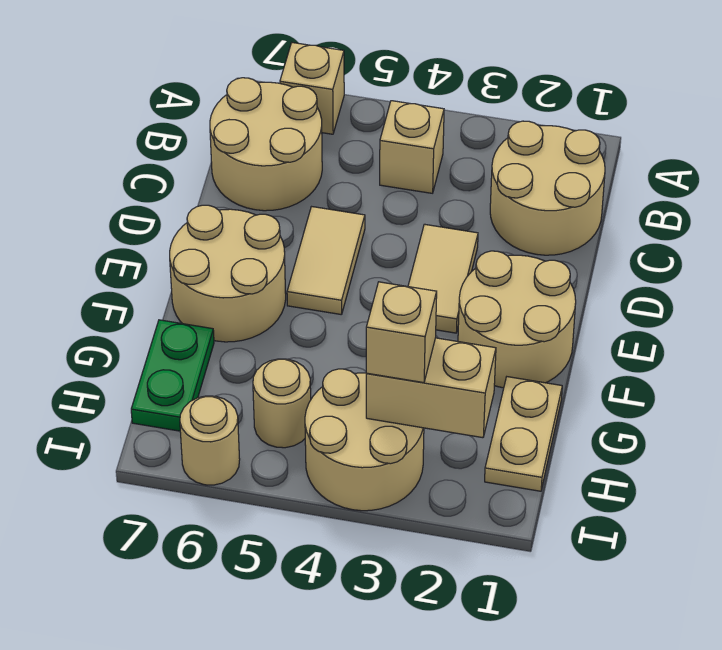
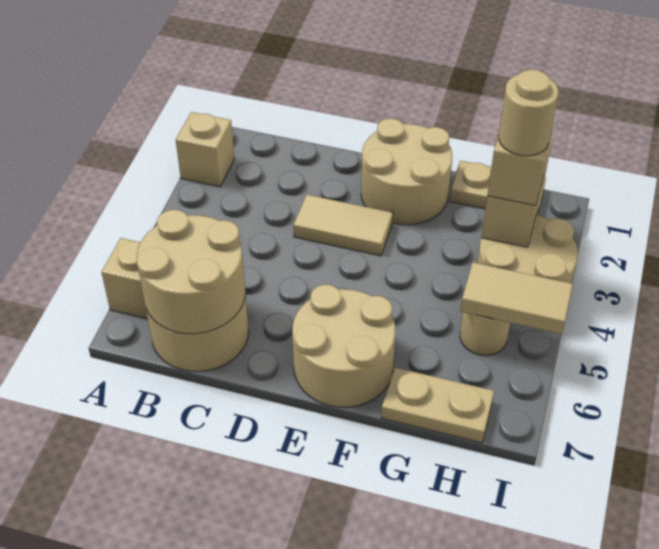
tan round brick B1:C2 level 1 -> tan round brick B6:C7 level 2
tan brick B4 level 1 -> tan brick A2 level 1
tan tile D5:E5 level 1 -> tan tile H5:I5 level 2
green plate G7:H7 level 1 -> tan plate G7:H7 level 1
tan round brick I6 level 1 -> tan round brick H3 level 4

